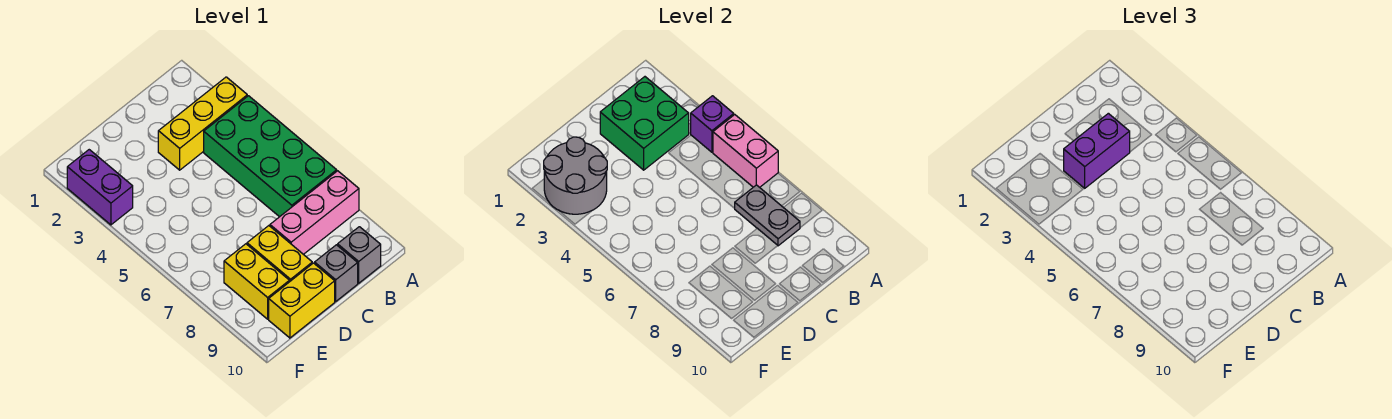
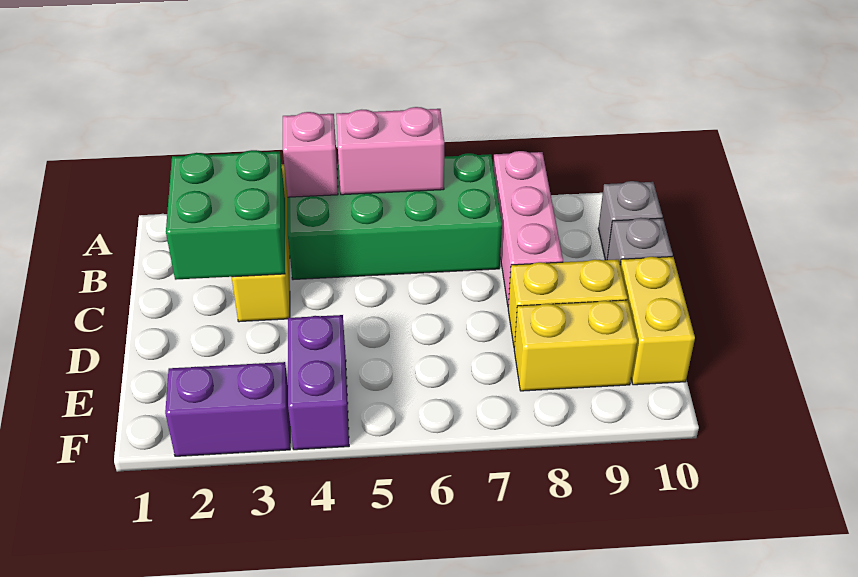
purple brick A4 level 2 -> pink brick A4 level 2
grey plate B7:B8 level 2 -> none
purple brick C3:D3 level 3 -> purple brick E4:F4 level 1
grey round brick E2:F3 level 2 -> none

